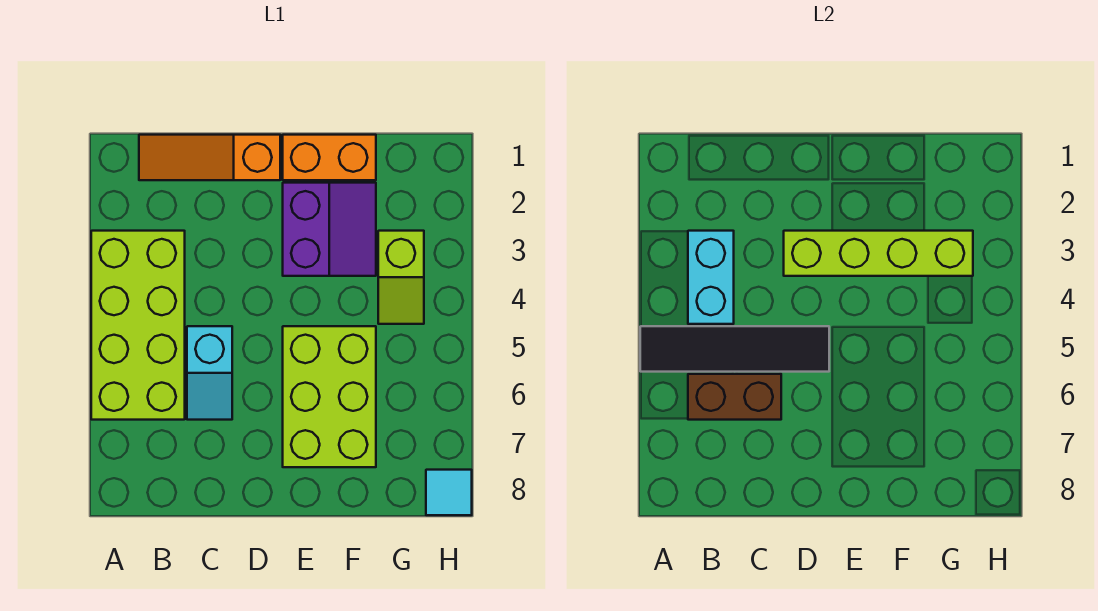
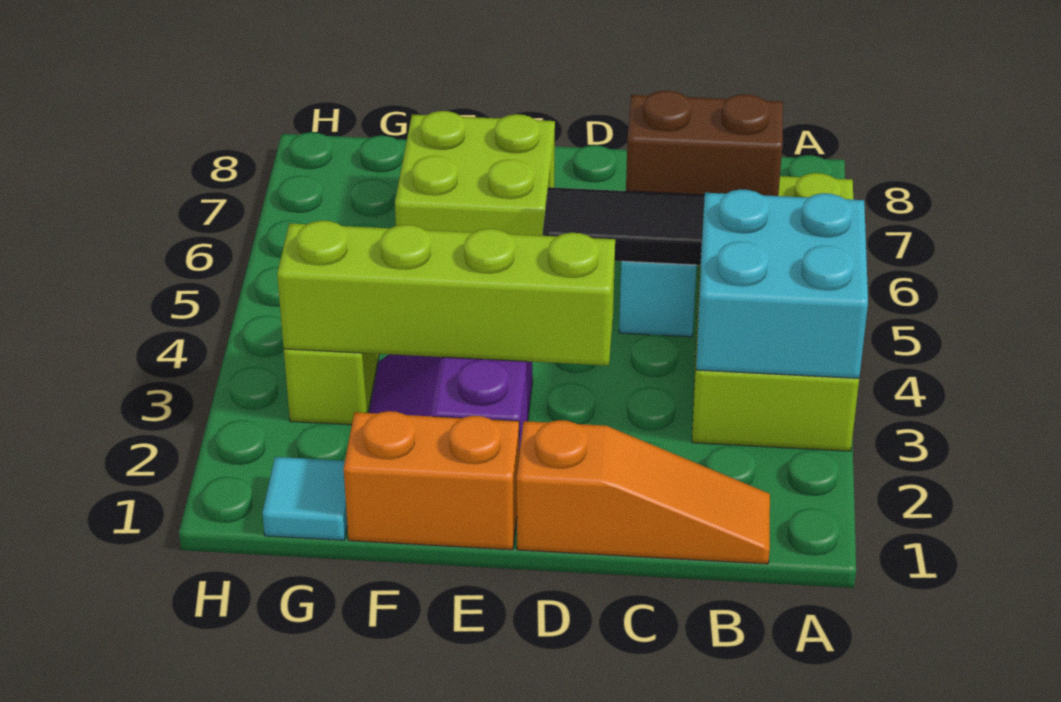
cyan brick B3:B4 level 2 -> cyan brick A3:B4 level 2
lime brick E5:F7 level 1 -> lime brick E6:F7 level 1
cyan tile H8 level 1 -> cyan tile G1 level 1

